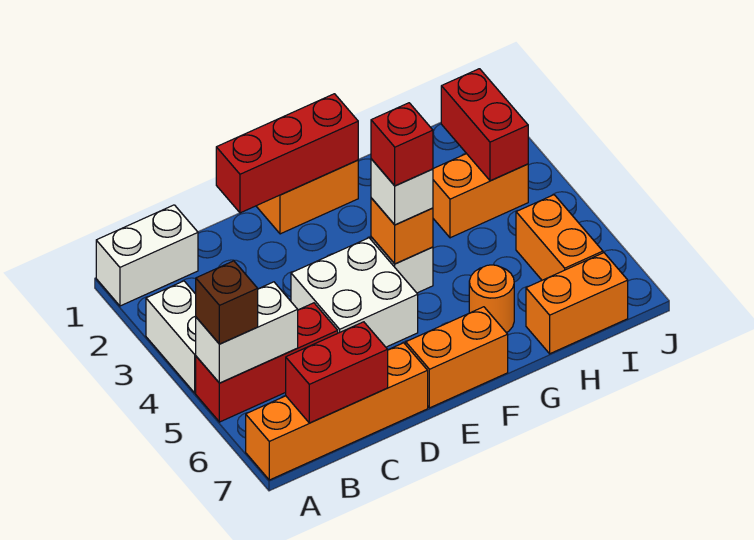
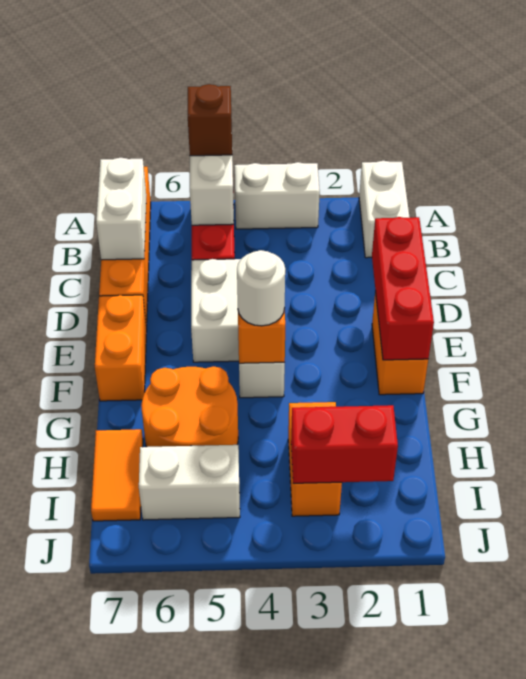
red brick B7:C7 level 2 -> white brick B7:C7 level 2
white brick F4 level 3 -> white round brick F4 level 3
red brick F4 level 4 -> none
orange round brick G6 level 1 -> orange round brick G5:H6 level 1
orange brick H7:I7 level 1 -> orange tile H7:I7 level 1
orange brick I5:I6 level 1 -> white brick I5:I6 level 1

